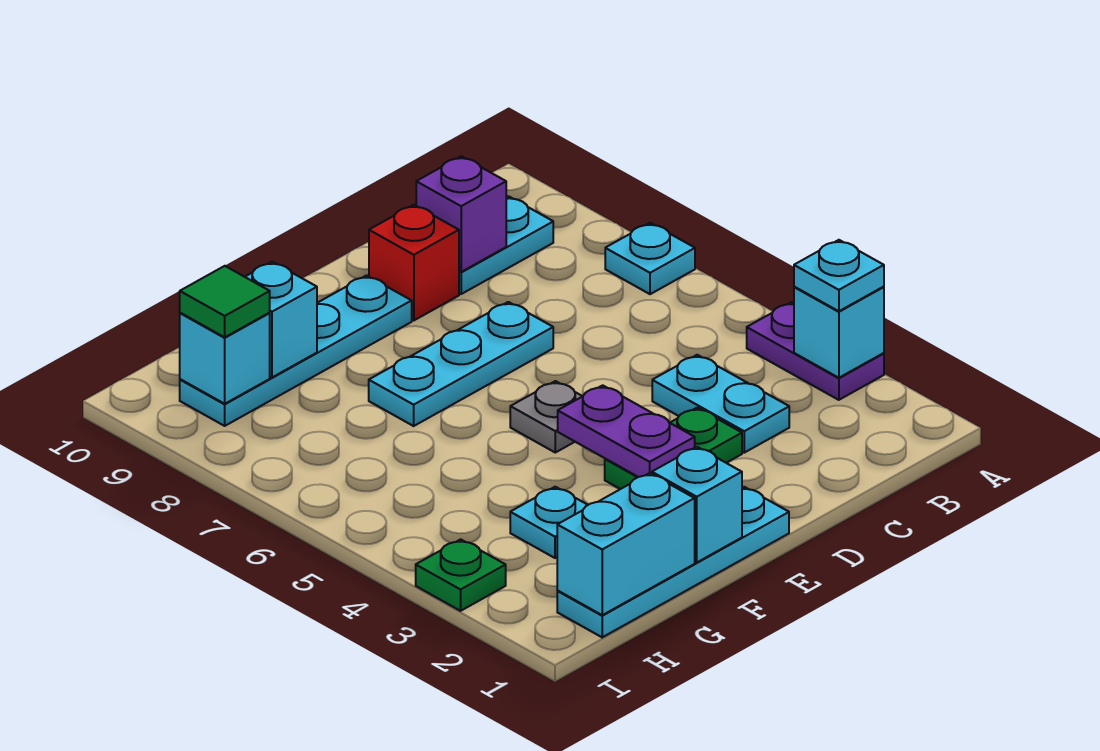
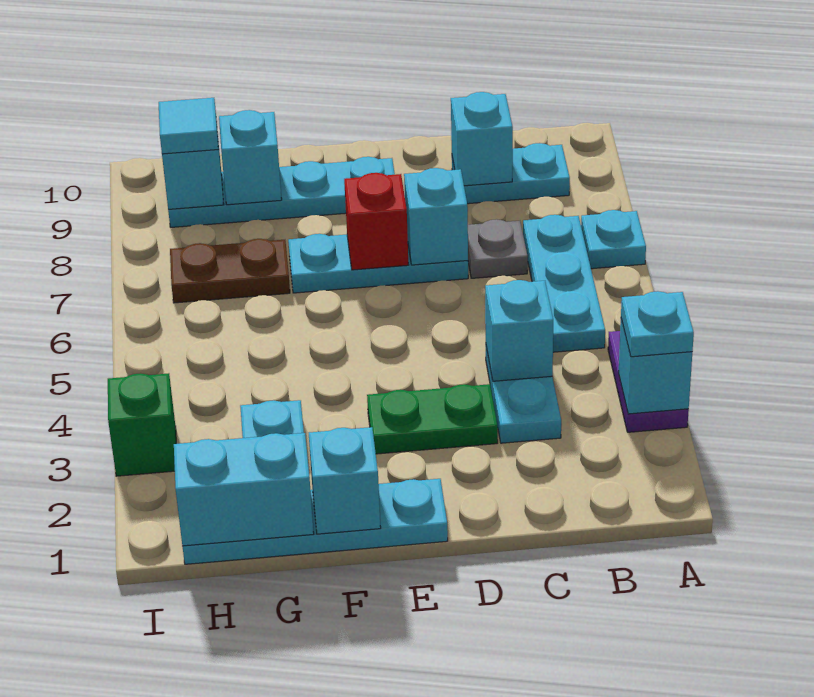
none -> cyan plate B5:B7 level 1
none -> cyan brick C4 level 2
purple brick C9 level 2 -> cyan brick C9 level 2
none -> cyan brick D7 level 2
red brick D9 level 1 -> red brick E7 level 2
purple plate E3:E4 level 2 -> none
grey plate E5 level 1 -> grey plate C7 level 1
none -> brown plate G7:H7 level 1
green tile H9 level 3 -> cyan tile H9 level 3
green plate I3 level 1 -> green brick I3 level 1

